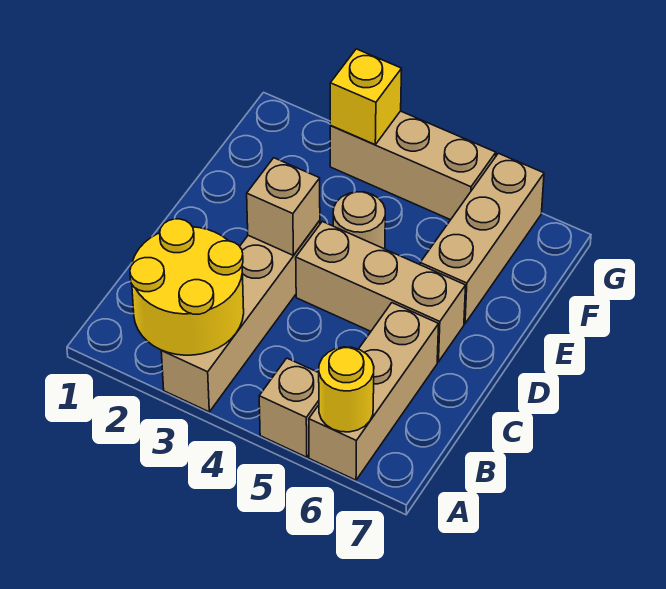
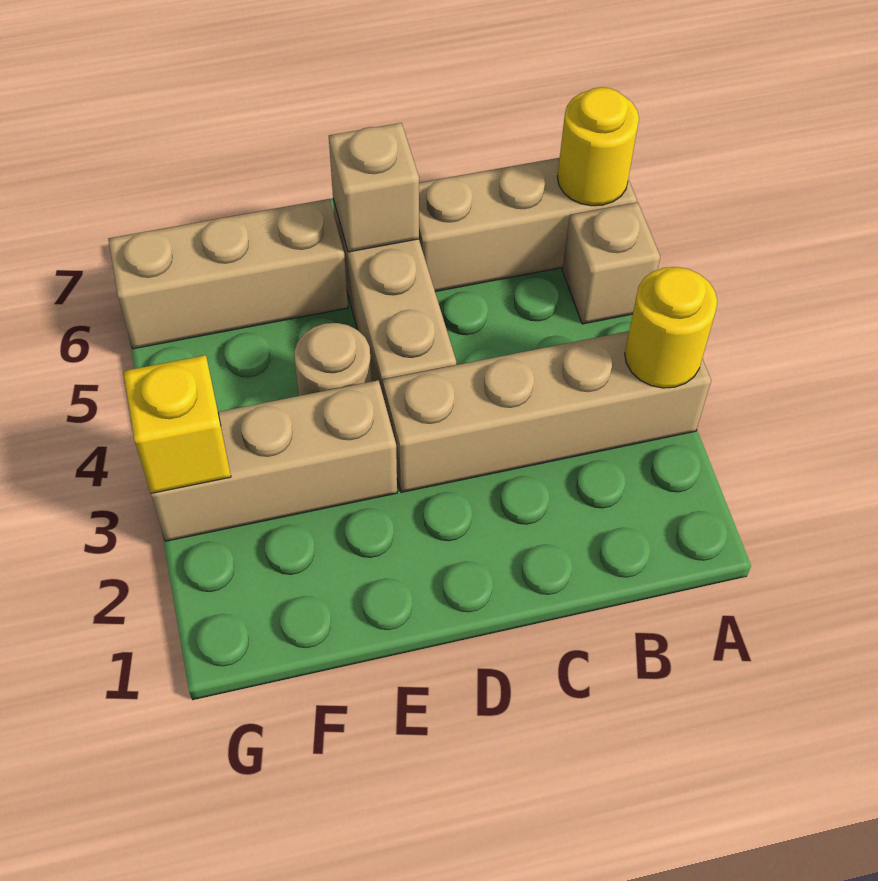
yellow round brick A2:B3 level 2 -> yellow round brick A3 level 2
tan brick D3 level 2 -> tan brick D6 level 2
tan brick G3:G5 level 1 -> tan brick E3:G3 level 1

